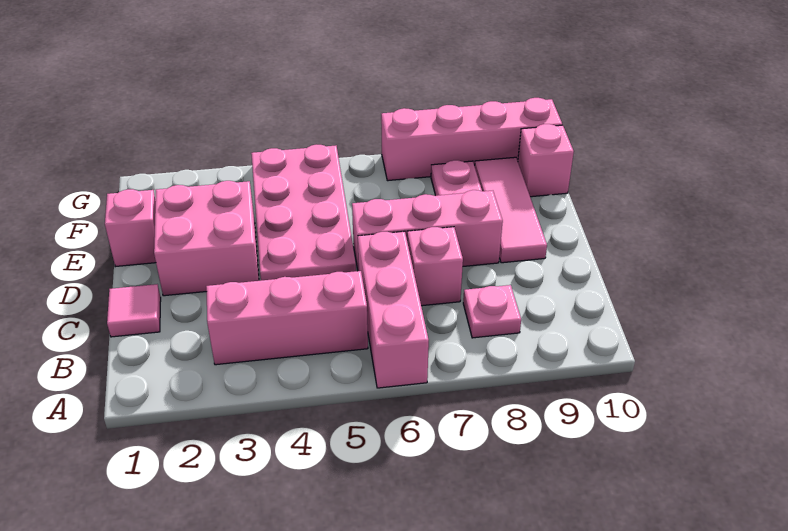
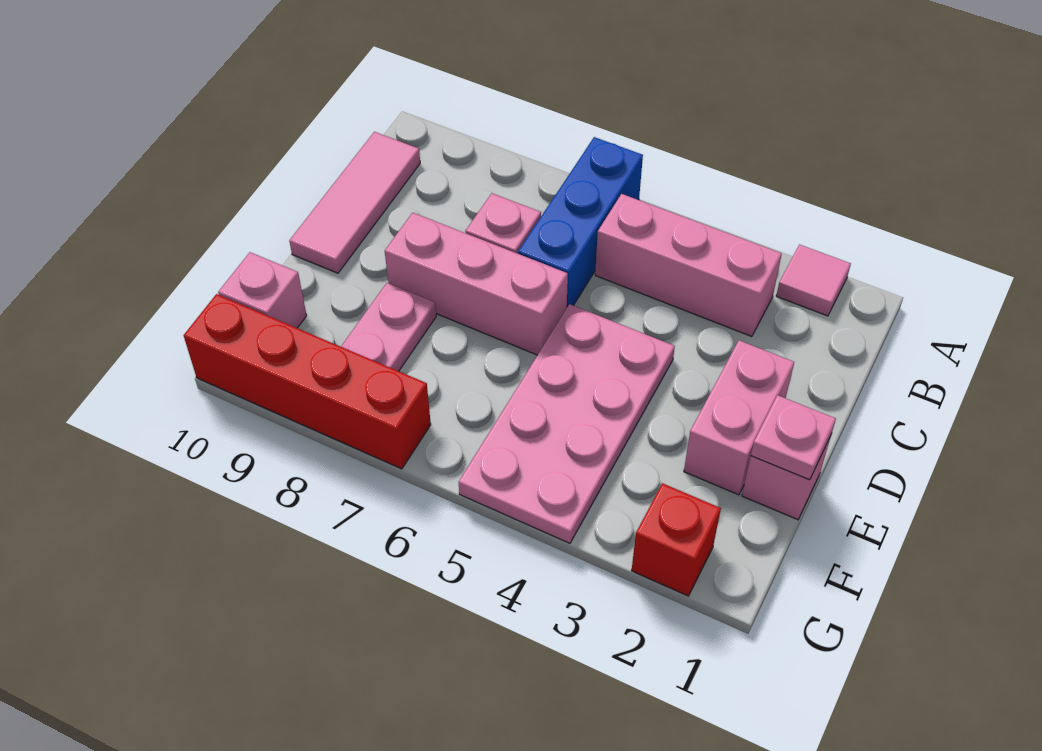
pink brick A6:C6 level 1 -> blue brick A6:C6 level 1
pink plate B8 level 1 -> pink plate E1 level 2
pink tile C1 level 1 -> pink tile A2 level 1
pink brick D2:E3 level 1 -> pink brick D2:E2 level 1
pink tile D9:F9 level 1 -> pink tile B10:D10 level 1
none -> red brick G2 level 1
pink brick G7:G10 level 1 -> red brick G7:G10 level 1

